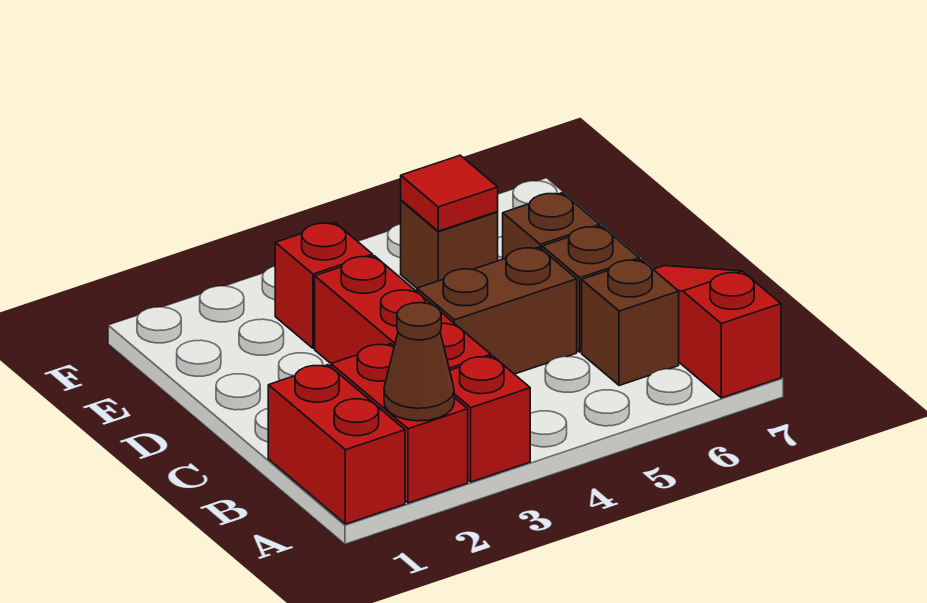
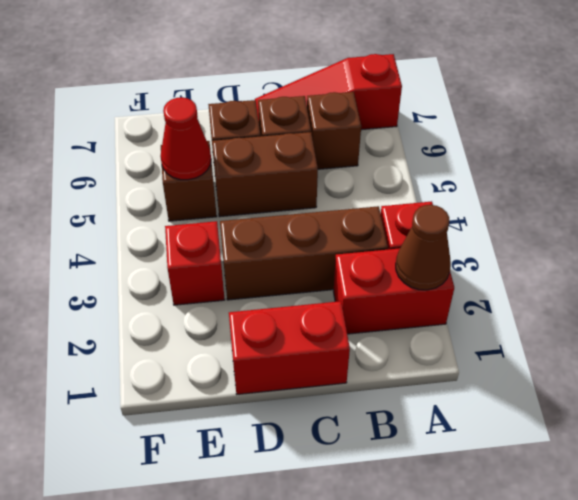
red brick A1:B1 level 1 -> red brick C1:D1 level 1
red brick B3:D3 level 1 -> brown brick B3:D3 level 1
brown brick C4:C5 level 1 -> brown brick C5:D5 level 1
red tile E5 level 2 -> red cone E5 level 2

